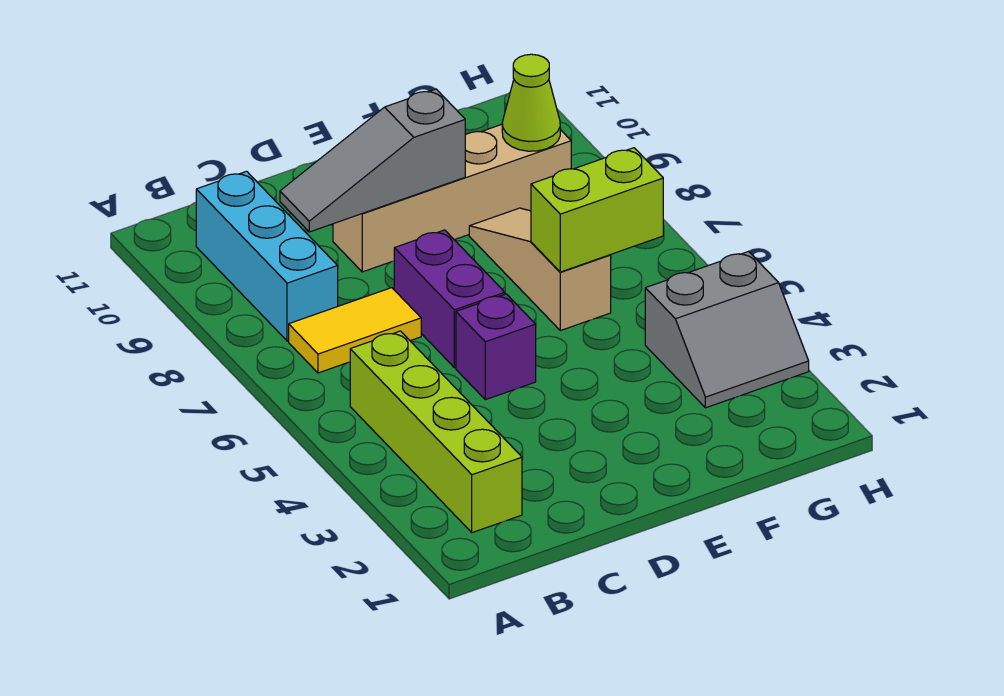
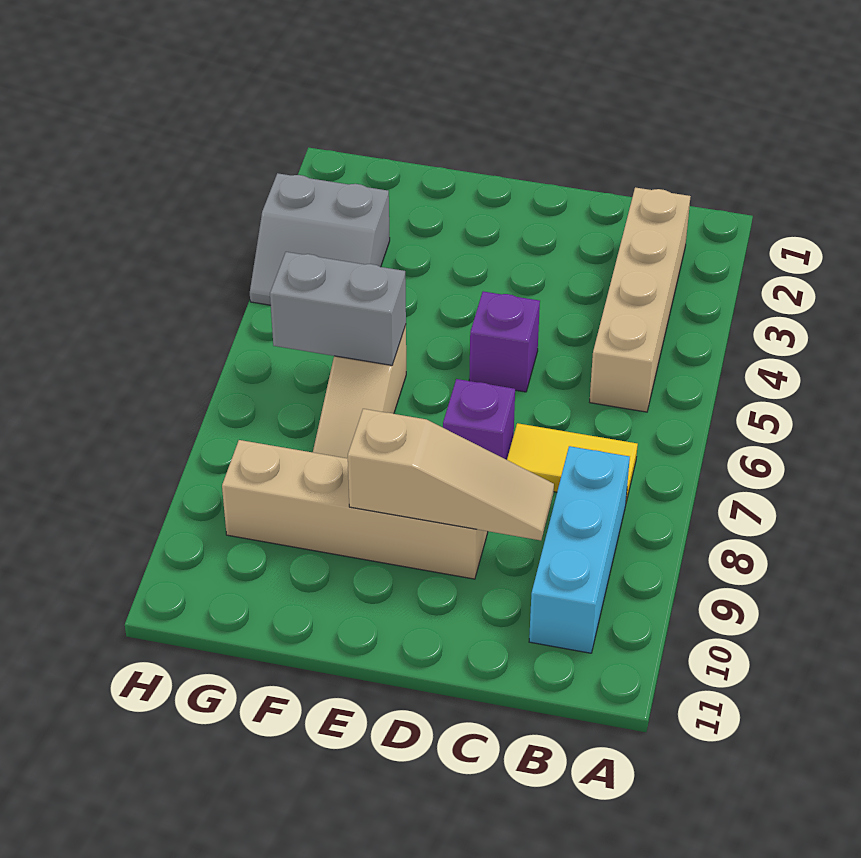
lime brick B2:B5 level 1 -> tan brick B2:B5 level 1
grey slope C9:E9 level 2 top E -> tan slope C9:E9 level 2 top E
purple brick D6:D7 level 1 -> purple brick D7 level 1
lime brick F6:G6 level 2 -> grey brick F6:G6 level 2
grey slope G3:H4 level 1 top 4 -> grey slope G3:H4 level 1 top 3
lime cone G9 level 2 -> none

